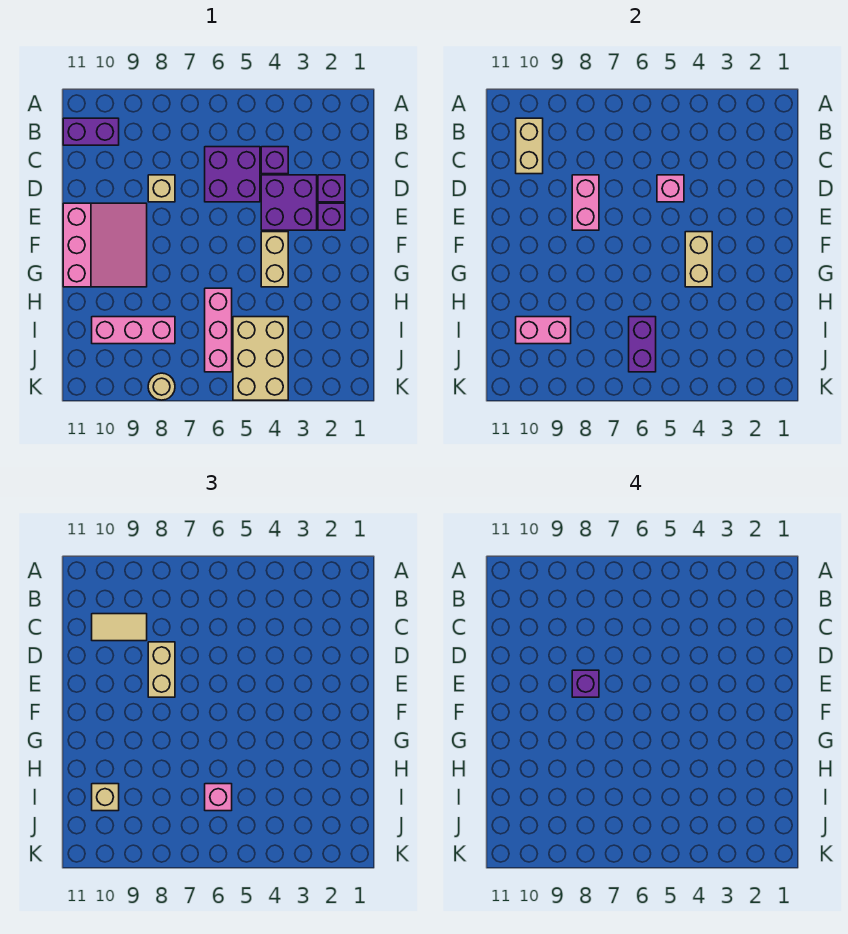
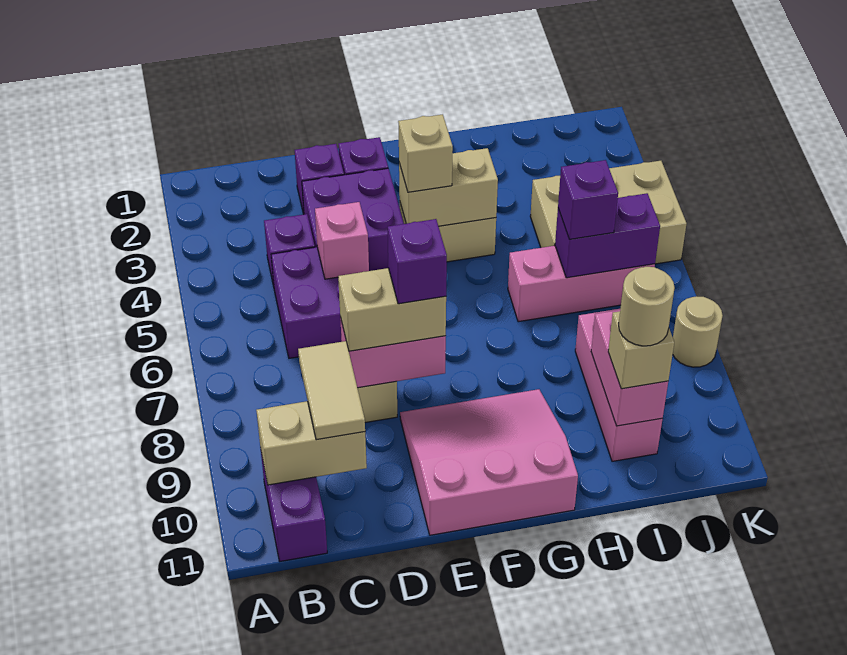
none -> tan brick F4 level 3
pink brick I6 level 3 -> purple brick I6 level 3
none -> tan round brick I10 level 4

